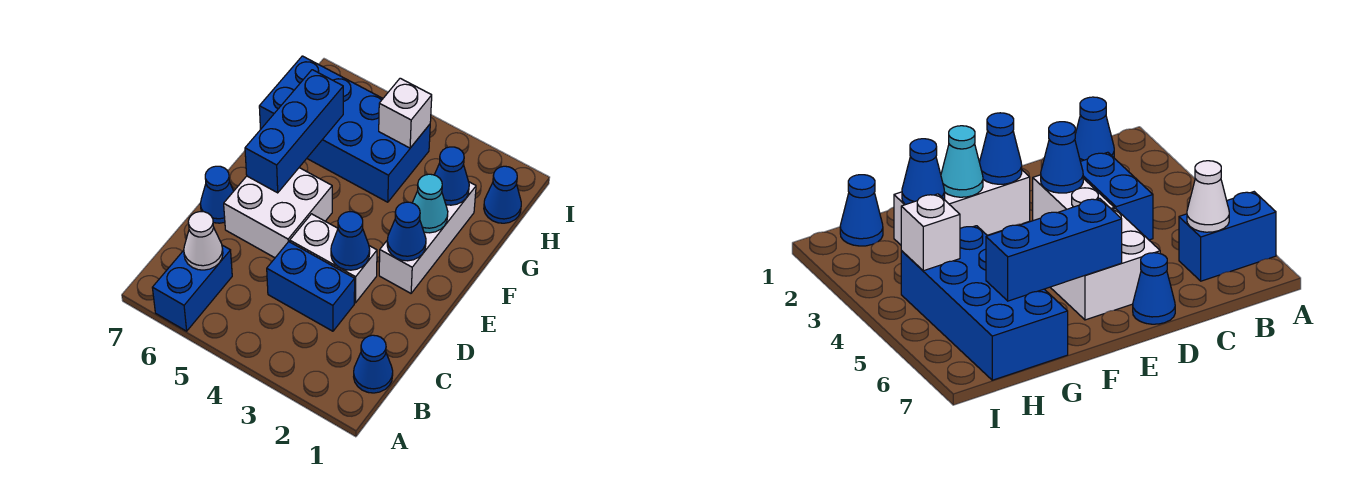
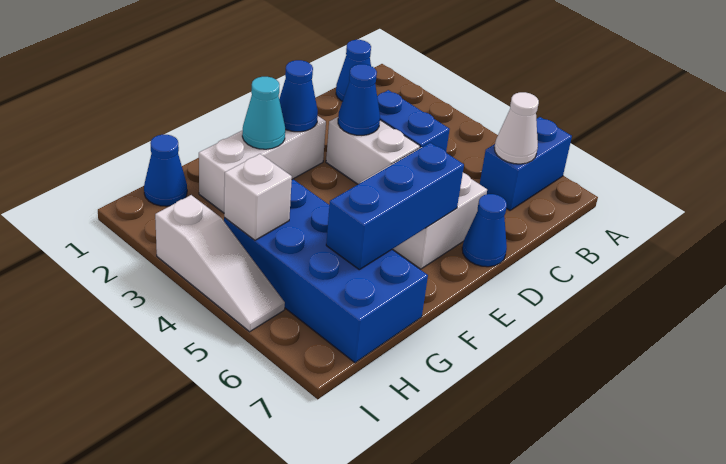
blue cone G2 level 2 -> none
none -> white slope I3:I5 level 1 top 3

